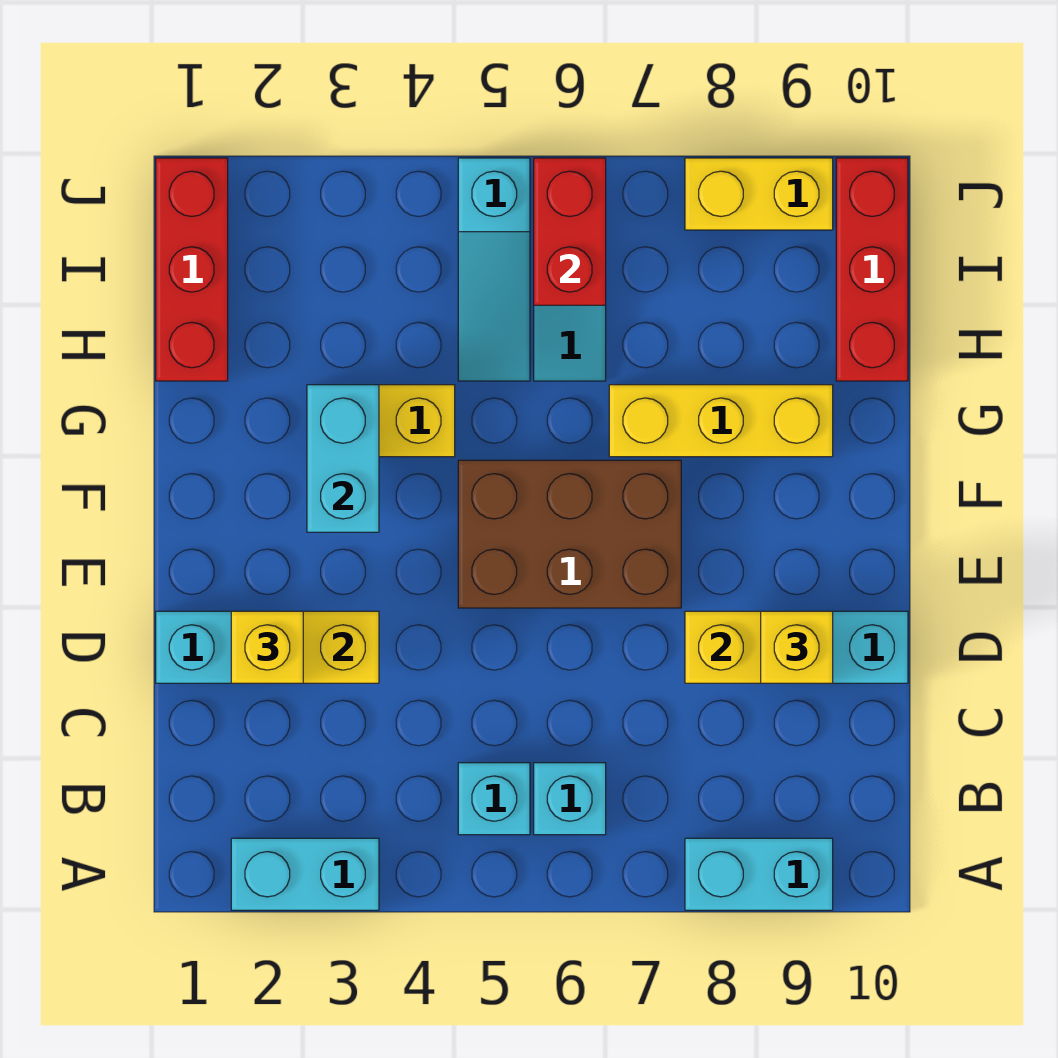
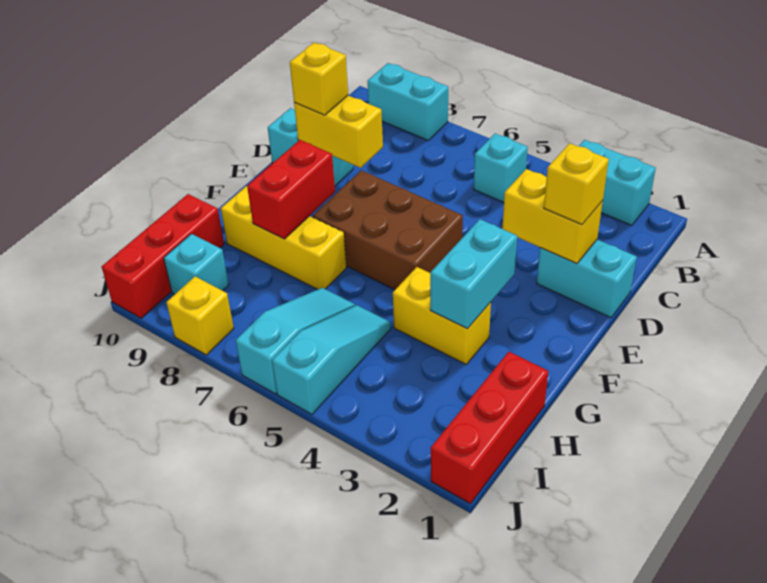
cyan brick B6 level 1 -> cyan brick I9 level 1
red brick I6:J6 level 2 -> red brick F8:G8 level 2
yellow brick J8:J9 level 1 -> yellow brick J8 level 1

